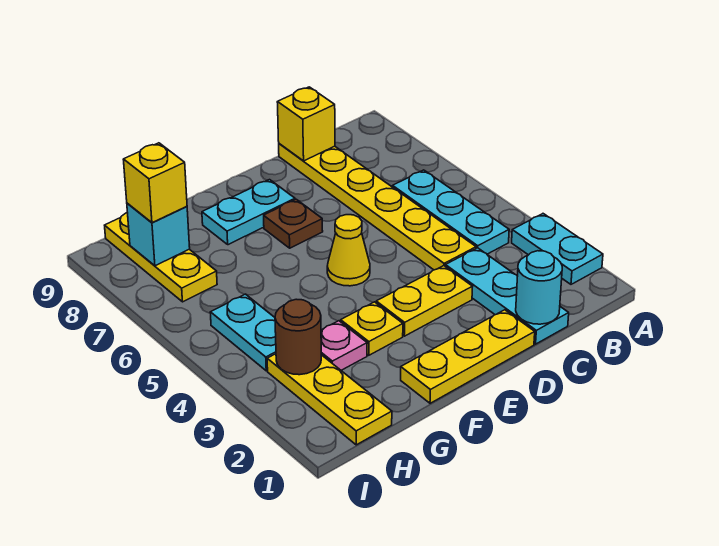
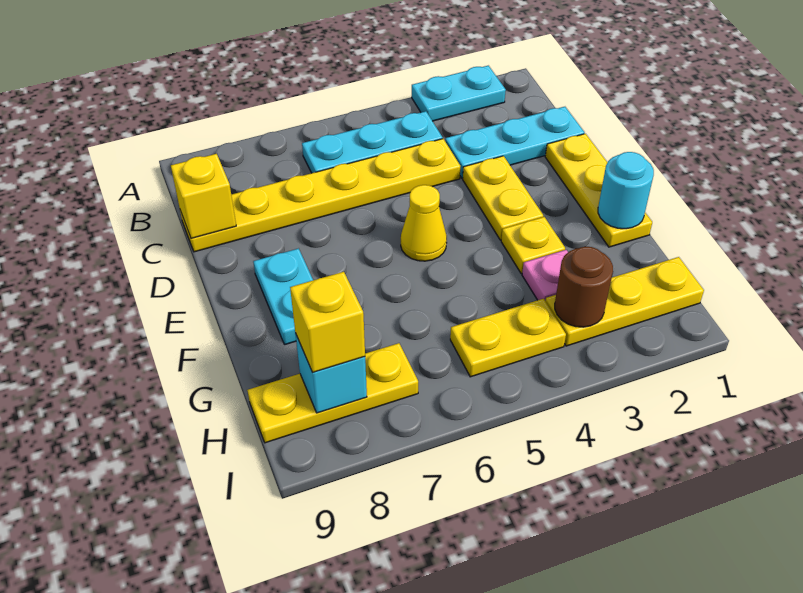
cyan round brick C1 level 2 -> cyan round brick F1 level 2
brown plate E7 level 1 -> none
cyan plate H4:H5 level 1 -> yellow plate H4:H5 level 1

